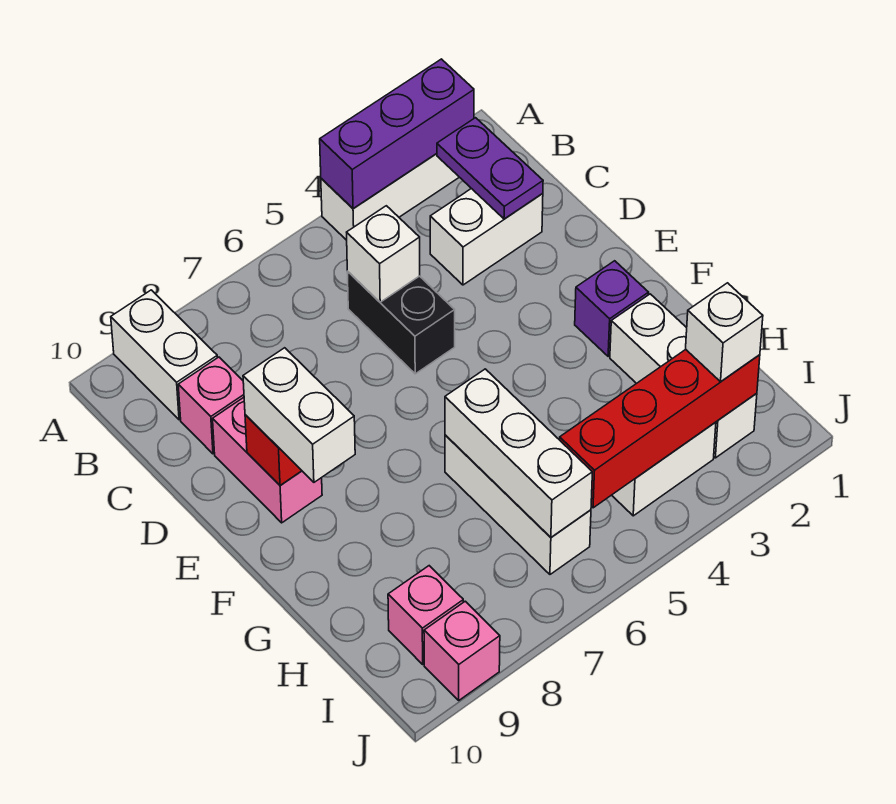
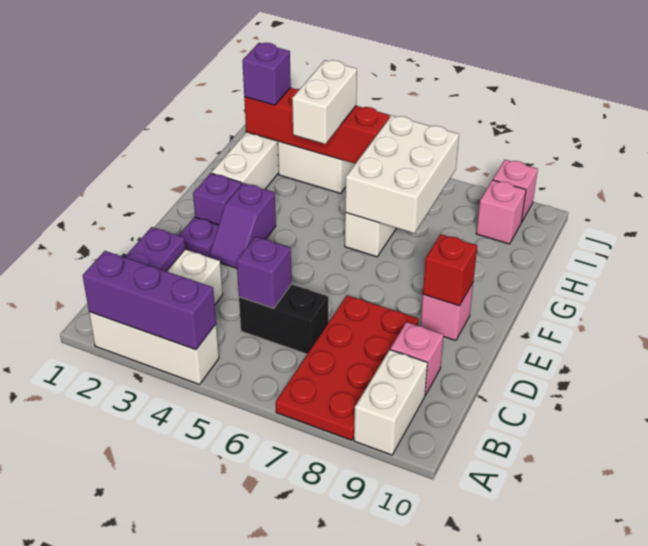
none -> red plate A7:D8 level 1
black brick C5:D5 level 1 -> black brick C5:C6 level 1
white brick C5 level 2 -> purple brick C5 level 2
pink brick D9:E9 level 1 -> pink brick E9 level 1
none -> purple plate E2 level 1
none -> purple slope E3:F3 level 1 top F
white brick E9:F9 level 3 -> white brick H4:I4 level 3
white brick G6:I6 level 2 -> white brick G6:I7 level 2
white brick I2 level 3 -> purple brick I2 level 3

